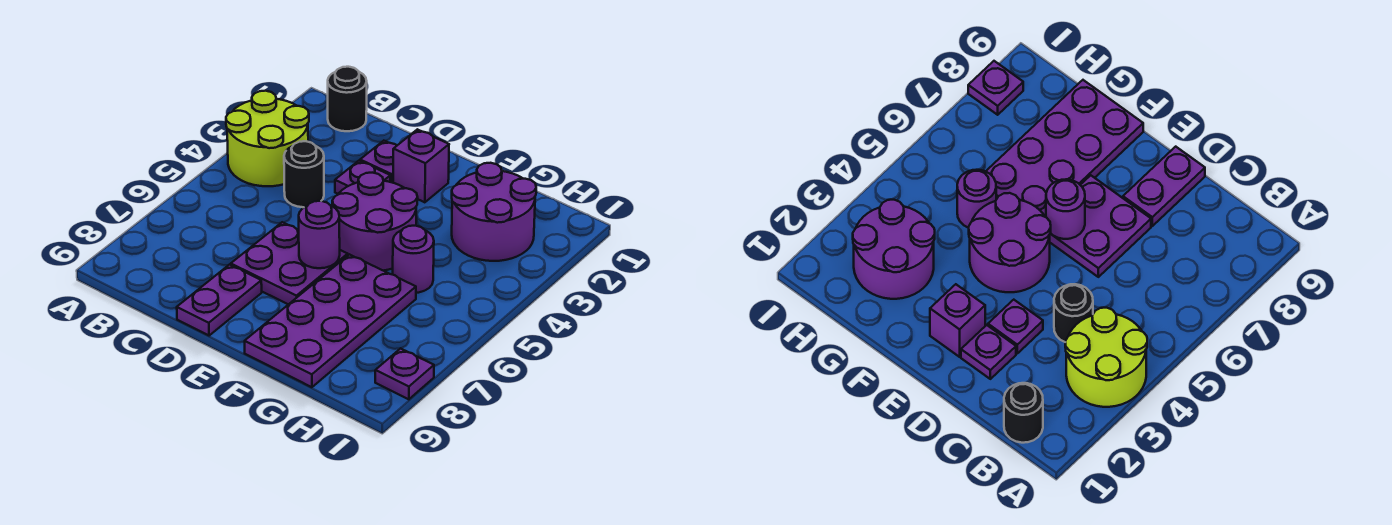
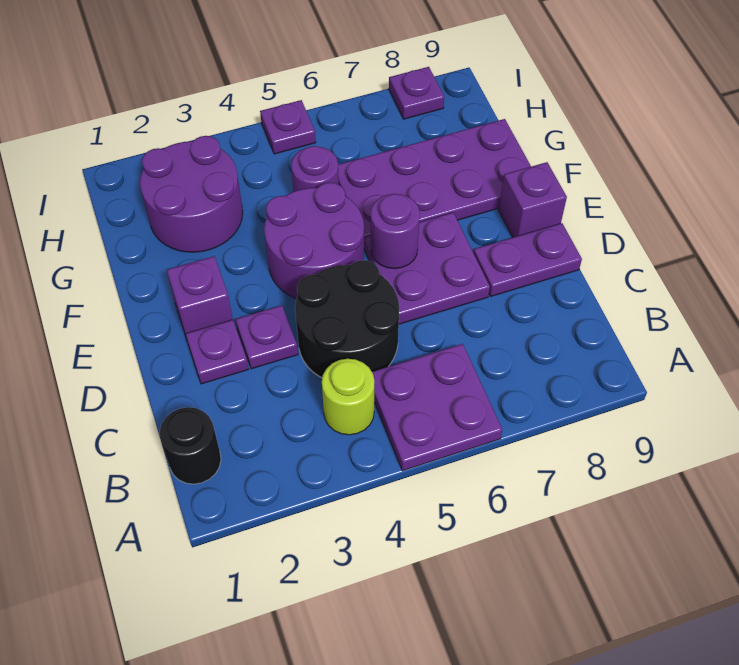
lime round brick A3:B4 level 1 -> lime round brick B4 level 1
none -> purple plate A5:B6 level 1
black round brick C4 level 1 -> black round brick C4:D5 level 1
none -> purple brick E9 level 1
none -> purple plate I5 level 1

